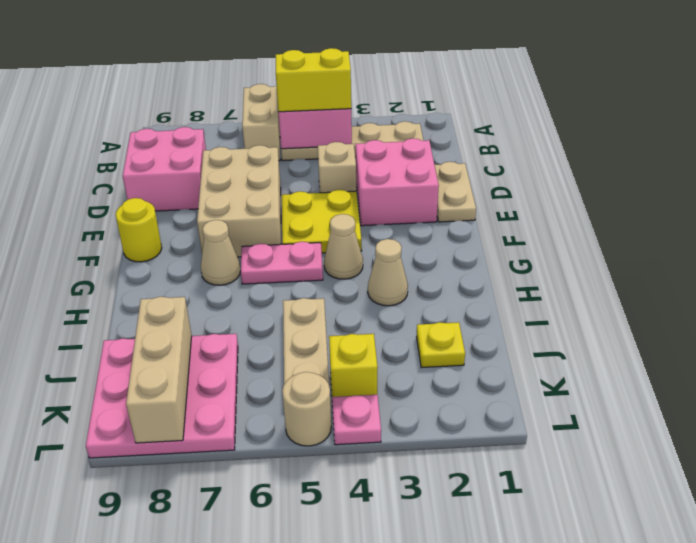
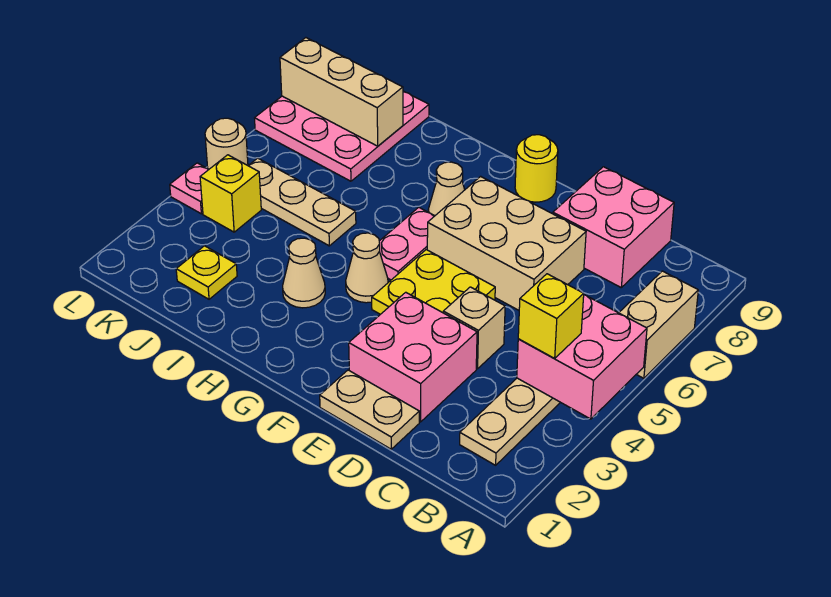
tan brick A6:B6 level 1 -> tan brick A6:A7 level 1
yellow brick B4:B5 level 3 -> yellow brick B4 level 3

